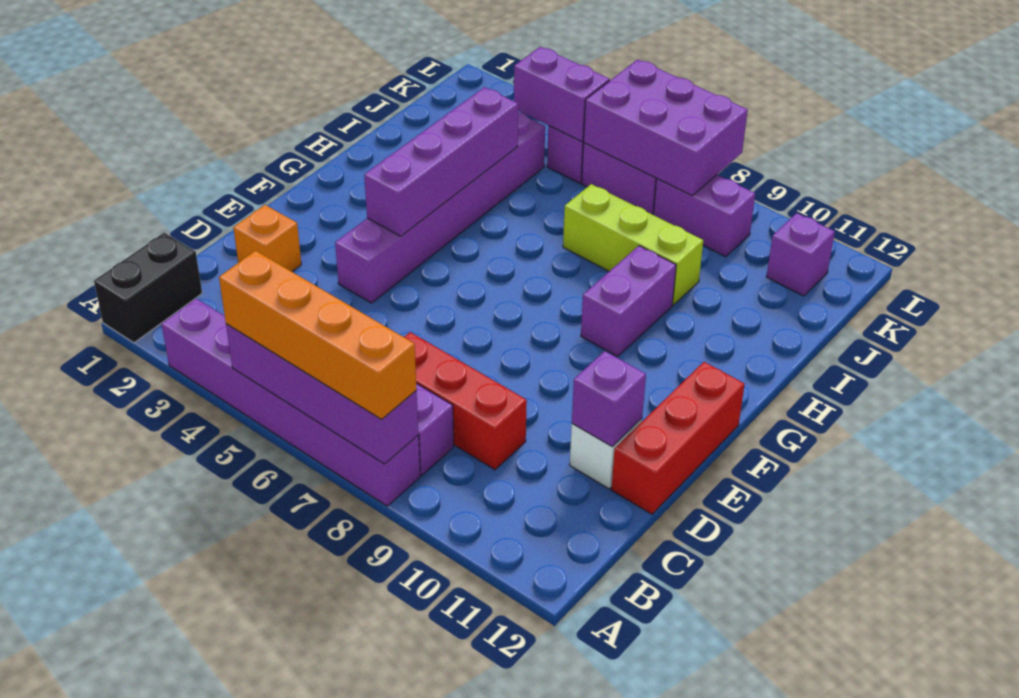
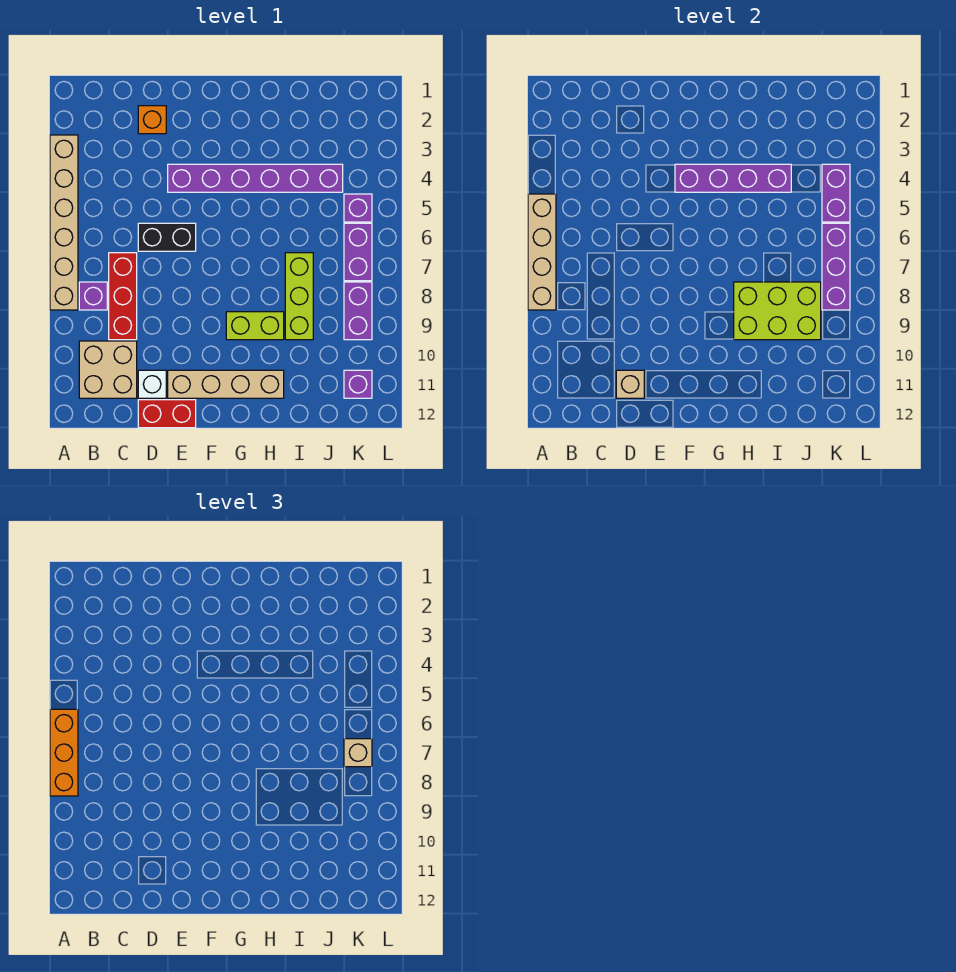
black brick A1:B1 level 1 -> black brick D6:E6 level 1
purple brick A3:A8 level 1 -> tan brick A3:A8 level 1
purple brick A5:A8 level 2 -> tan brick A5:A8 level 2
orange brick A5:A8 level 3 -> orange brick A6:A8 level 3
none -> tan brick B10:C11 level 1
purple brick D11 level 2 -> tan brick D11 level 2
red brick D12:F12 level 1 -> red brick D12:E12 level 1
none -> tan brick E11:H11 level 1
purple brick G9:H9 level 1 -> lime brick G9:H9 level 1
none -> lime brick H8:J9 level 2
purple brick K6:L8 level 2 -> purple brick K6:K8 level 2
none -> tan brick K7 level 3

